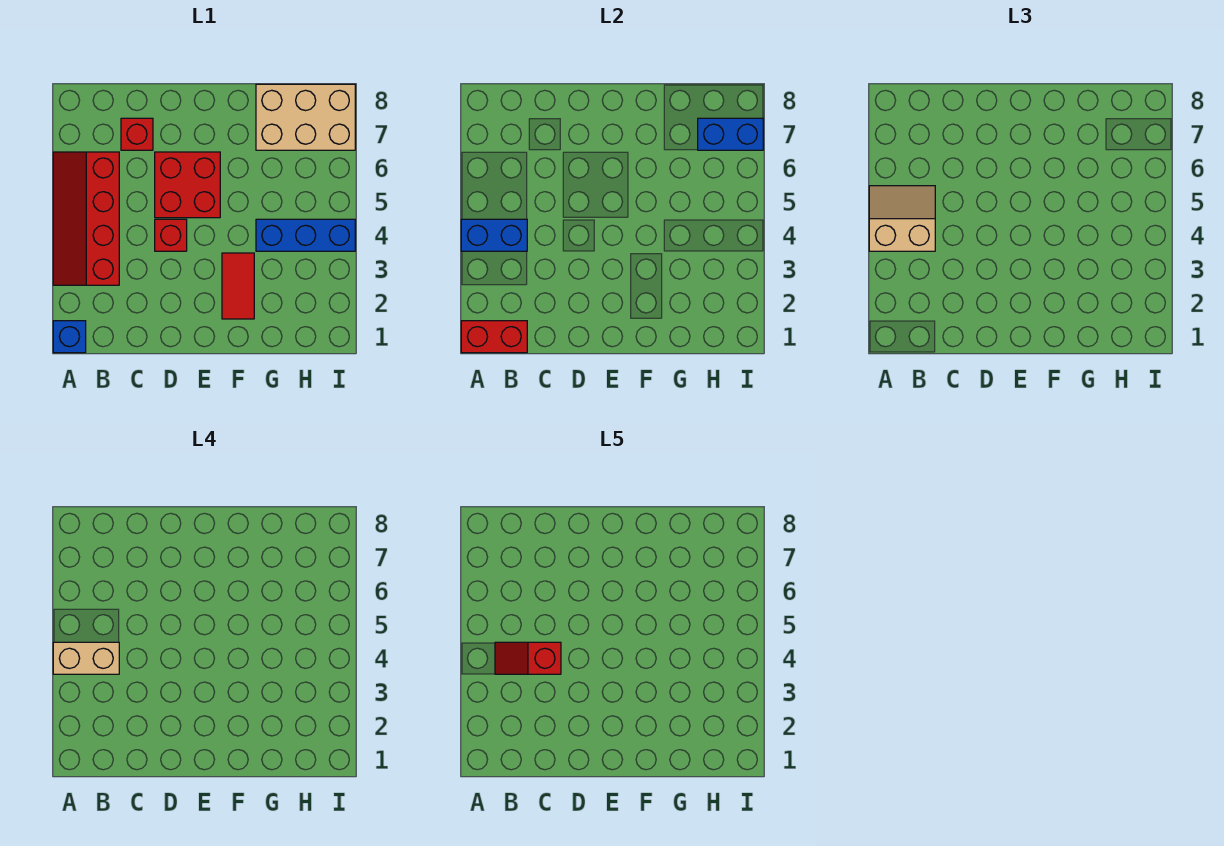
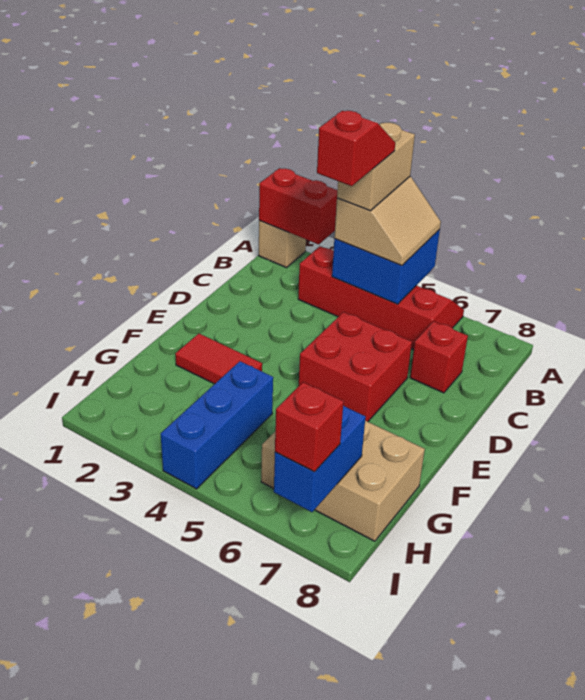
blue brick A1 level 1 -> tan brick A1 level 1
red brick A1:B1 level 2 -> red brick A1:A2 level 2
blue brick A4:B4 level 2 -> blue brick A4:B5 level 2
red brick D4 level 1 -> red brick I7 level 3
tan brick G7:I8 level 1 -> tan brick G6:H8 level 1

